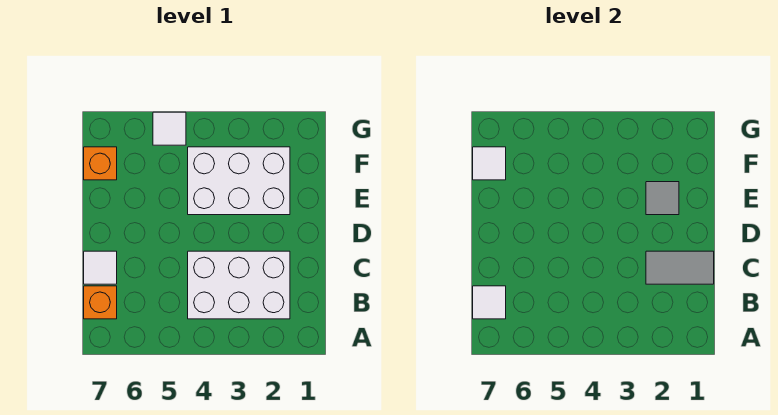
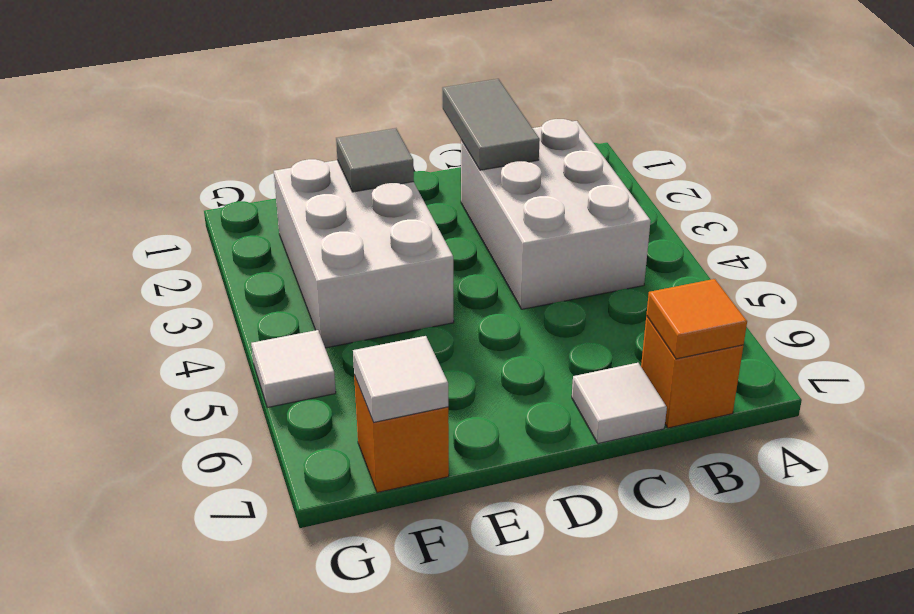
white tile B7 level 2 -> orange tile B7 level 2

